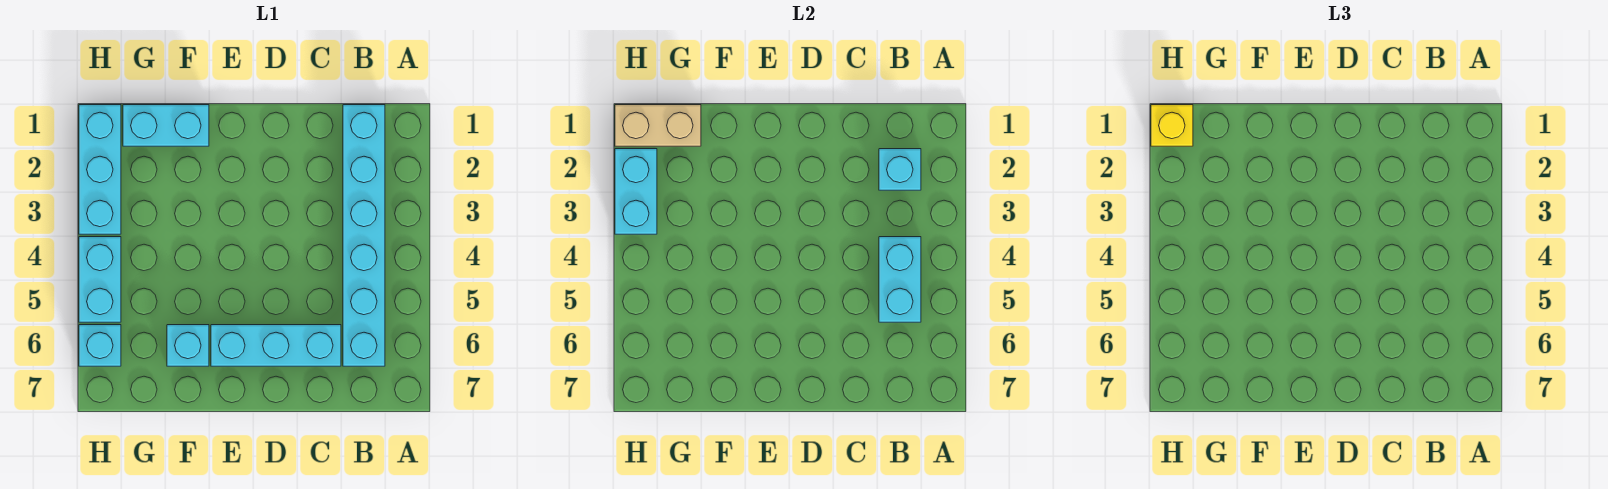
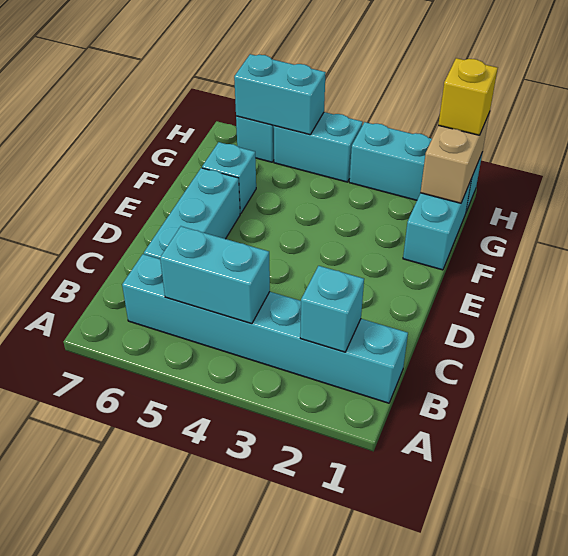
cyan brick H2:H3 level 2 -> cyan brick H5:H6 level 2

